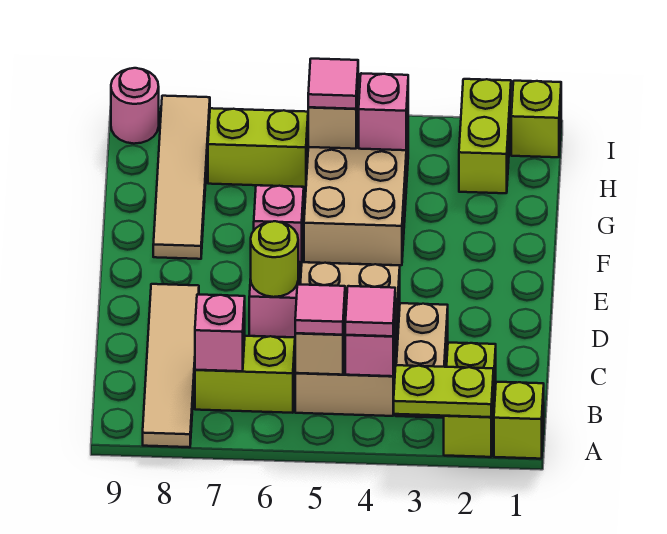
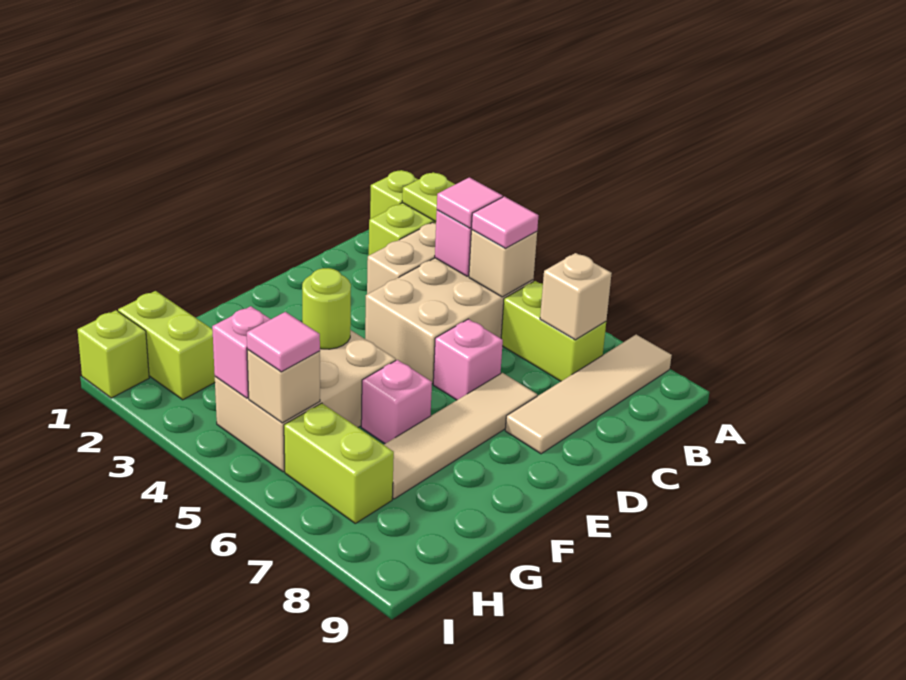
pink brick B7 level 2 -> tan brick B7 level 2
lime round brick D6 level 2 -> lime round brick F4 level 2
tan tile F8:I8 level 1 -> tan tile D7:G7 level 1
lime brick H2:I2 level 1 -> lime brick H1:H2 level 1
pink round brick I9 level 1 -> none

